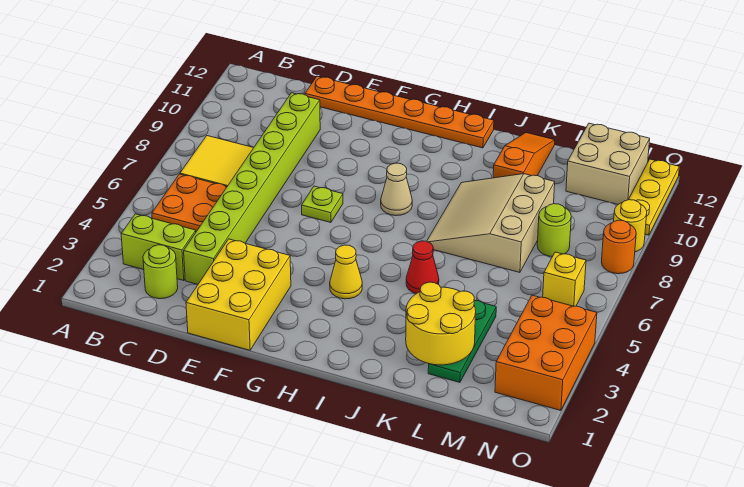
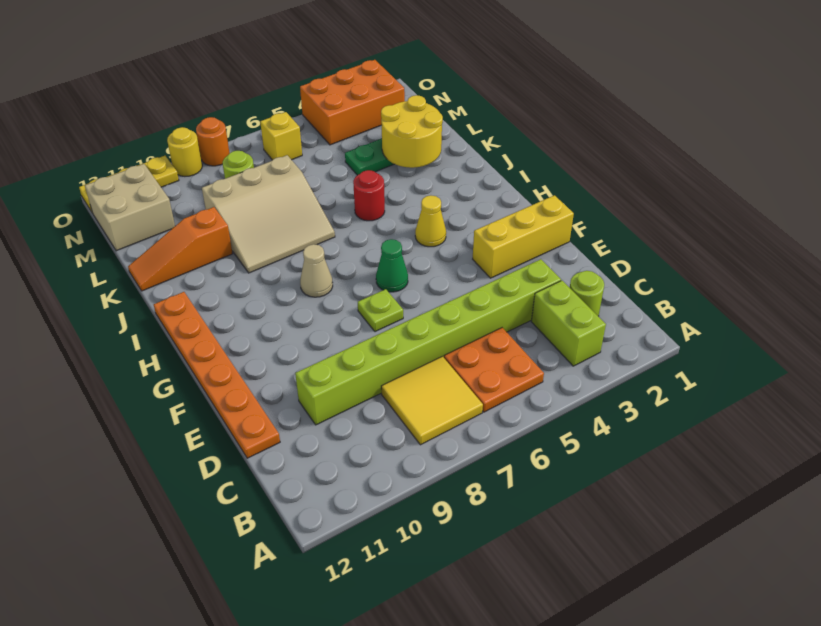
yellow brick E1:F3 level 1 -> yellow brick F1:F3 level 1
none -> green cone G6 level 1
red cone J5 level 1 -> red round brick J5 level 1

